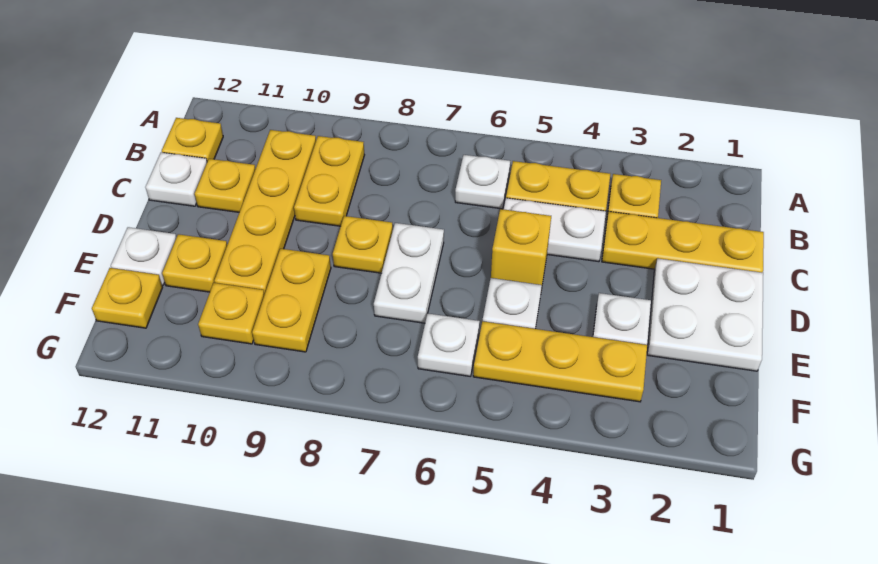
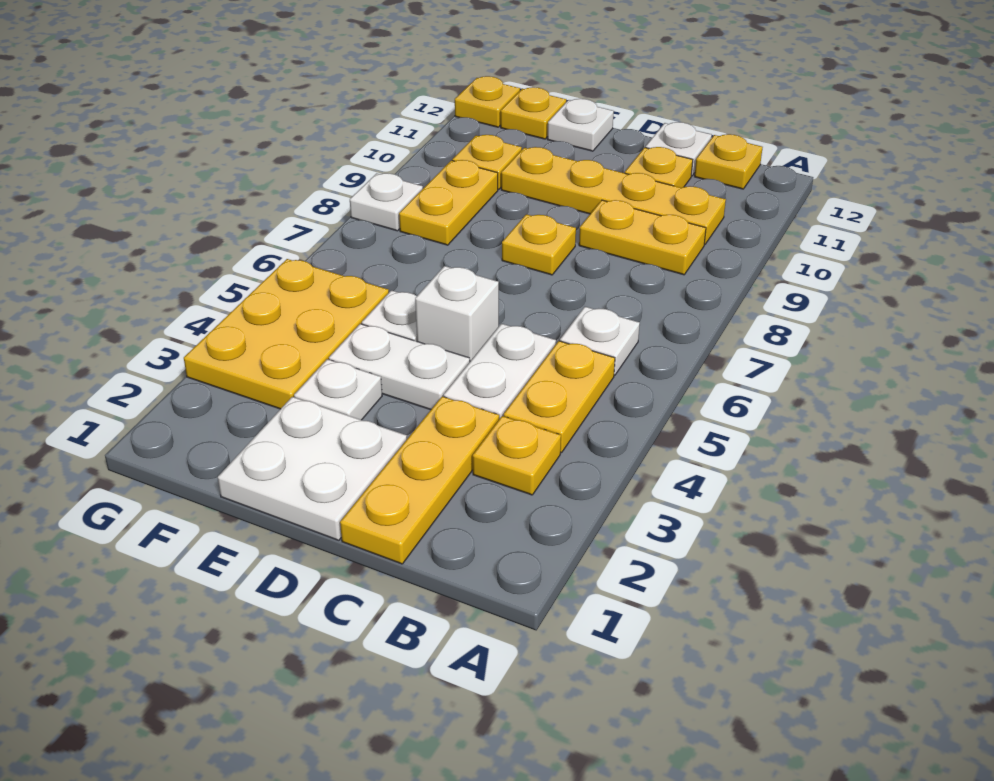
yellow brick D5 level 1 -> white brick D5 level 1
white plate D7:E7 level 1 -> white plate D4:E4 level 1
yellow plate E9:F9 level 1 -> yellow plate F8:F9 level 1
yellow plate E11 level 1 -> yellow plate G12 level 1
yellow plate F3:F5 level 1 -> yellow plate F3:G5 level 1
white plate F6 level 1 -> white plate G8 level 1

